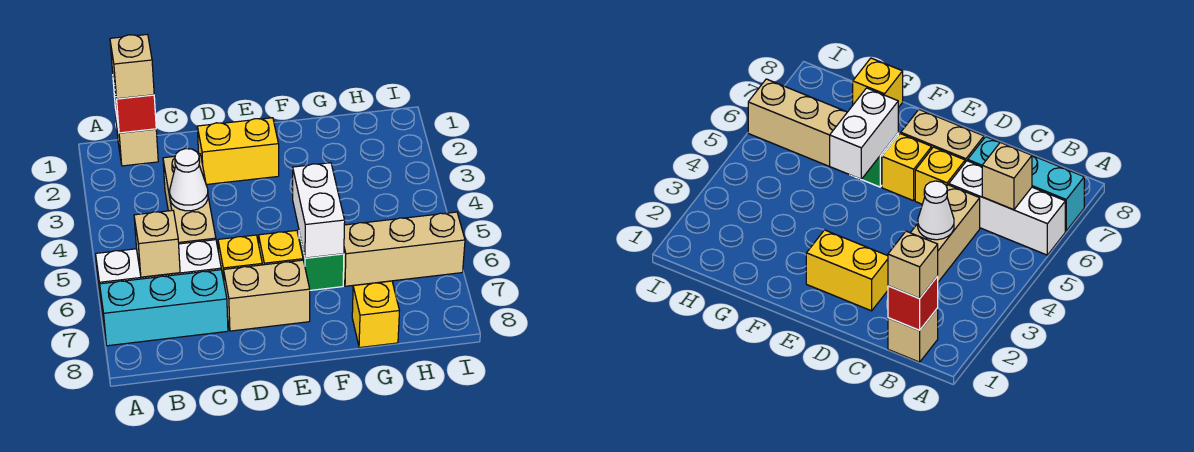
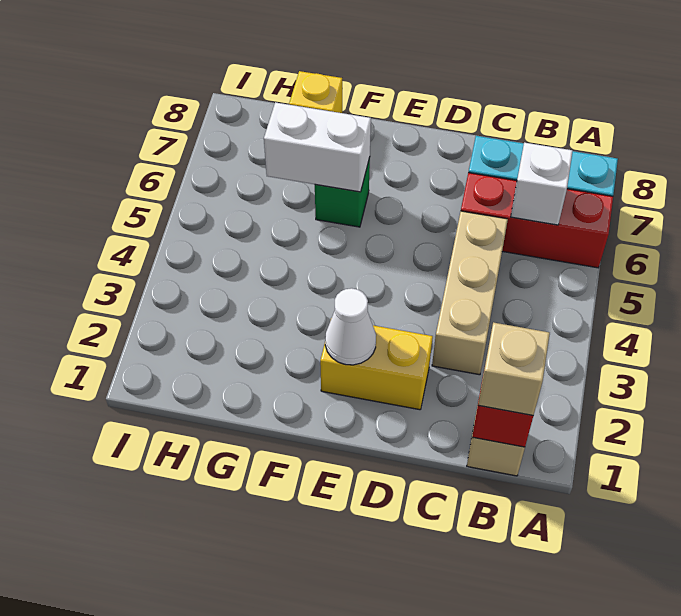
white brick A6:C6 level 1 -> red brick A6:C6 level 1
tan brick B6 level 2 -> white brick B6 level 2
white cone C4 level 2 -> white cone E2 level 2
yellow brick D6 level 1 -> none
tan brick D7:E7 level 1 -> none
yellow brick E6 level 1 -> none
white brick F5:F6 level 2 -> white brick F6:G6 level 2
tan brick G6:I6 level 1 -> none

